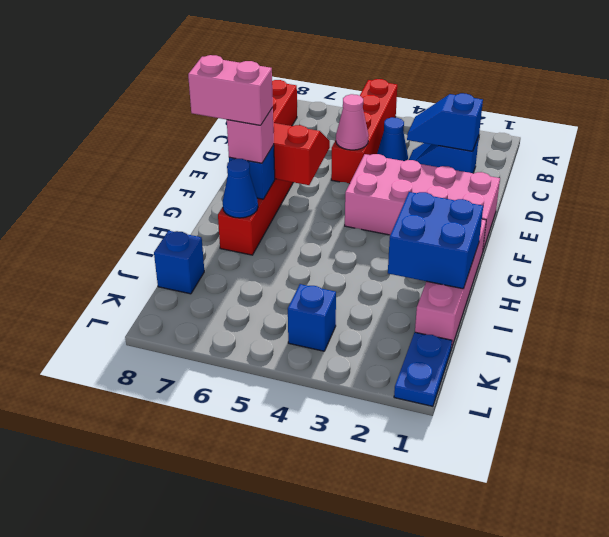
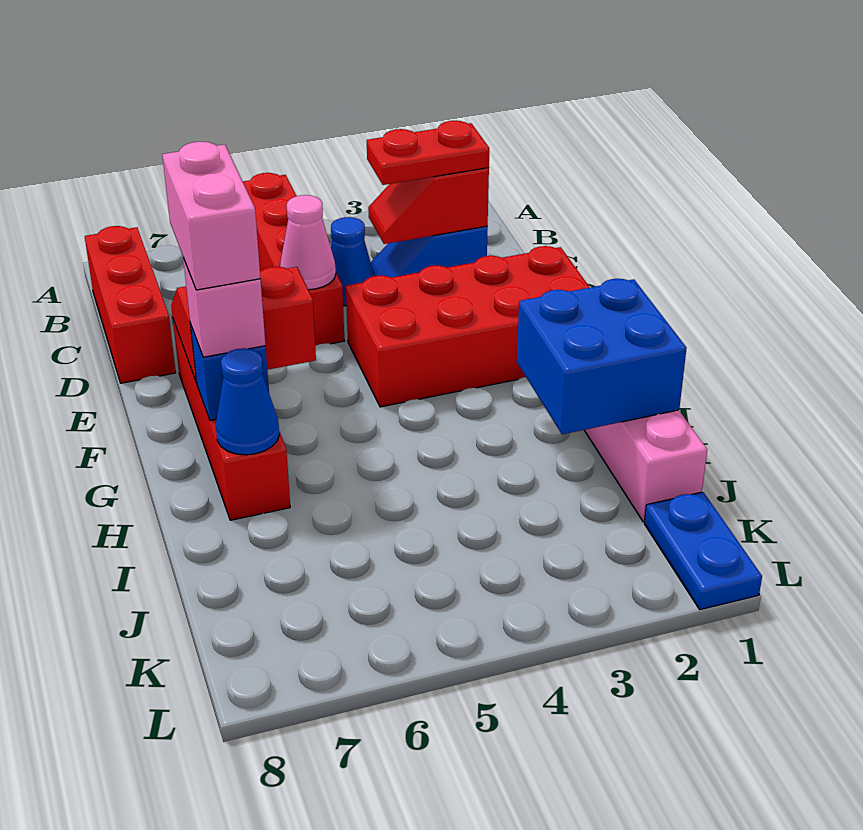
blue slope C2:C3 level 2 top 2 -> red slope C2:C3 level 2 top 2
none -> red plate C2:C3 level 3
pink brick E1:F4 level 1 -> red brick E1:F4 level 1
pink brick G7:G8 level 4 -> pink brick F7:G7 level 4
blue brick J8 level 1 -> none
blue brick K4 level 1 -> none

